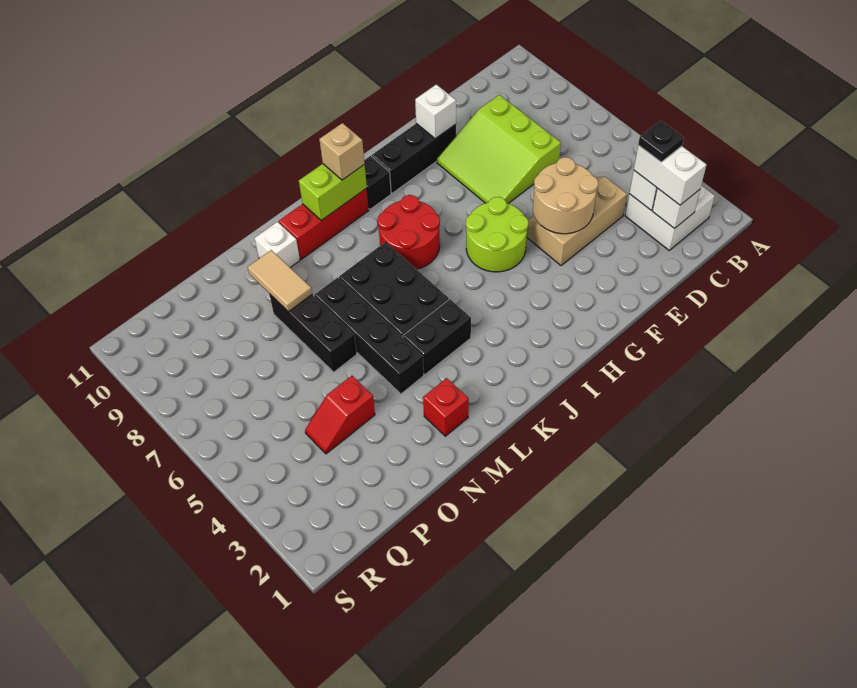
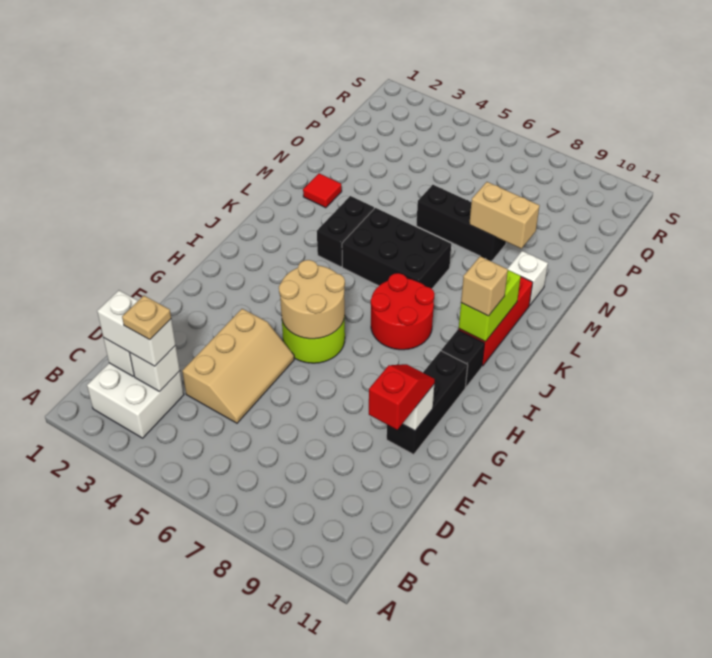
black plate C3 level 4 -> tan plate C3 level 4
lime slope D7:F9 level 1 top D -> none
tan round brick E4:F5 level 2 -> tan round brick G5:H6 level 2
red brick M2 level 1 -> red tile M2 level 1
black brick M4:M7 level 1 -> none
tan tile N8:N9 level 2 -> tan brick N8:N9 level 2
red slope O4:P4 level 1 top O -> red slope E10:F10 level 3 top E

